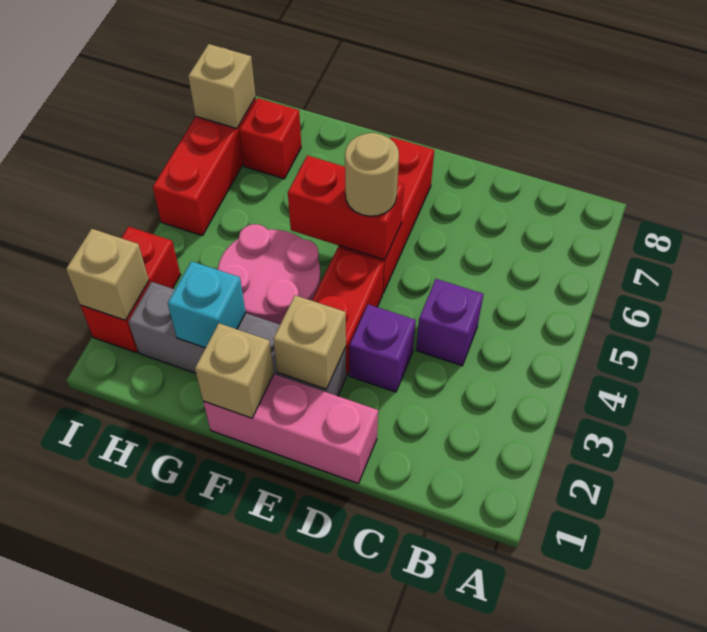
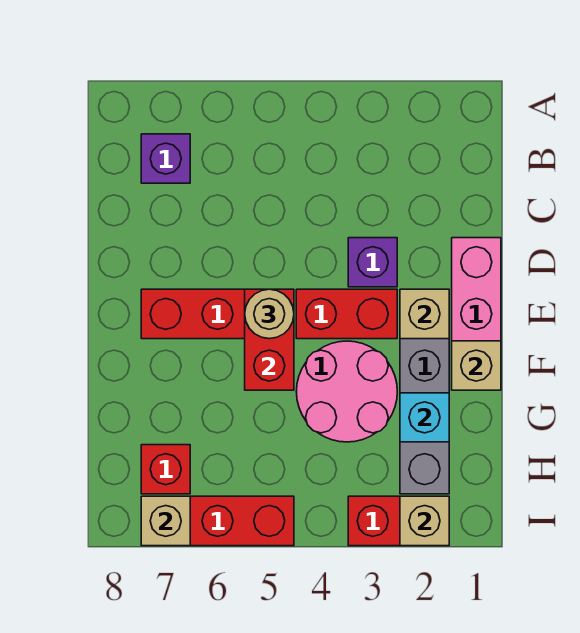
purple brick C4 level 1 -> purple brick B7 level 1

